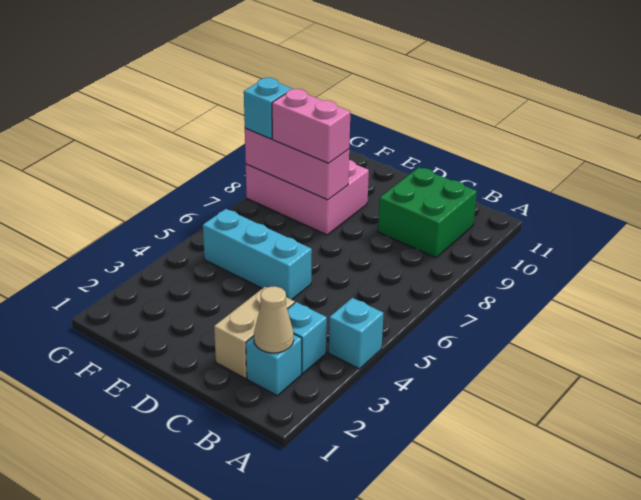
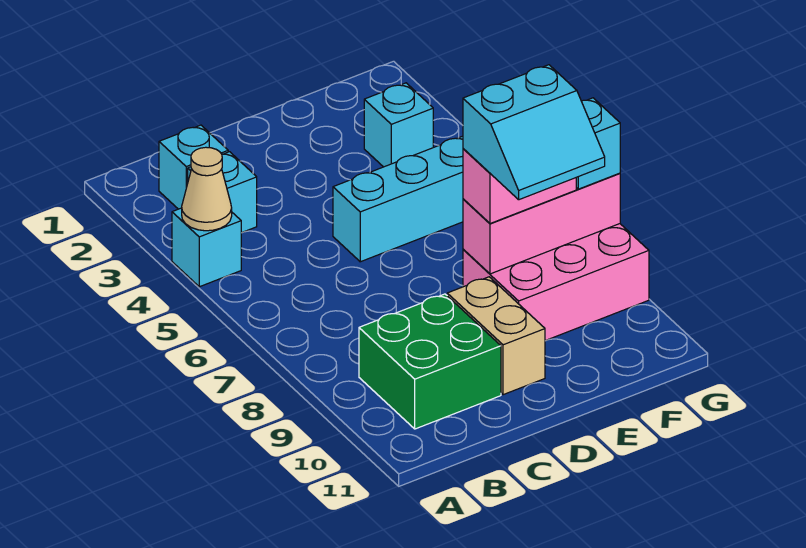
tan cone B2 level 2 -> tan cone A4 level 2
tan brick C2:C3 level 1 -> tan brick D9:D10 level 1
none -> cyan slope E8:F9 level 4 top 8
none -> cyan brick F3 level 1

